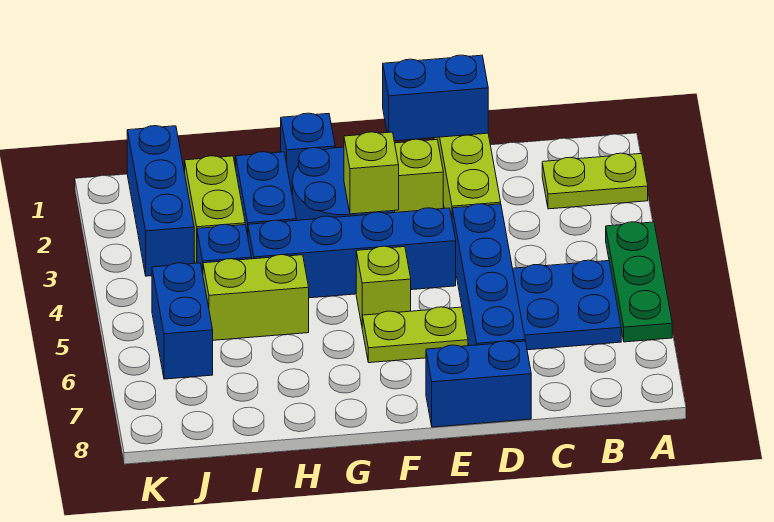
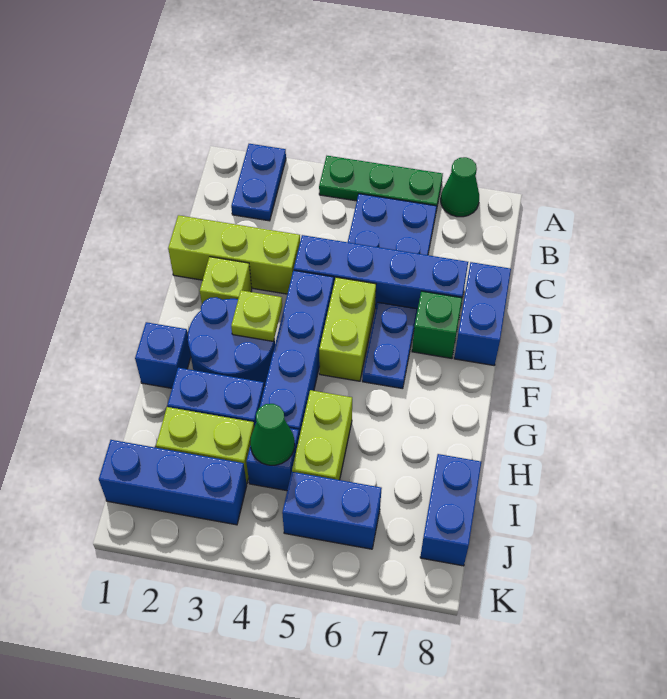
lime plate A2:B2 level 1 -> blue plate A2:B2 level 1
none -> green cone A7 level 1
blue brick D1:E1 level 2 -> blue brick I8:J8 level 1
lime plate E6:F6 level 1 -> blue plate E6:F6 level 1
none -> green brick E7 level 1
lime brick F3 level 2 -> lime plate F3 level 2
lime brick F5 level 1 -> lime brick E5:F5 level 1
none -> green cone I4 level 2

